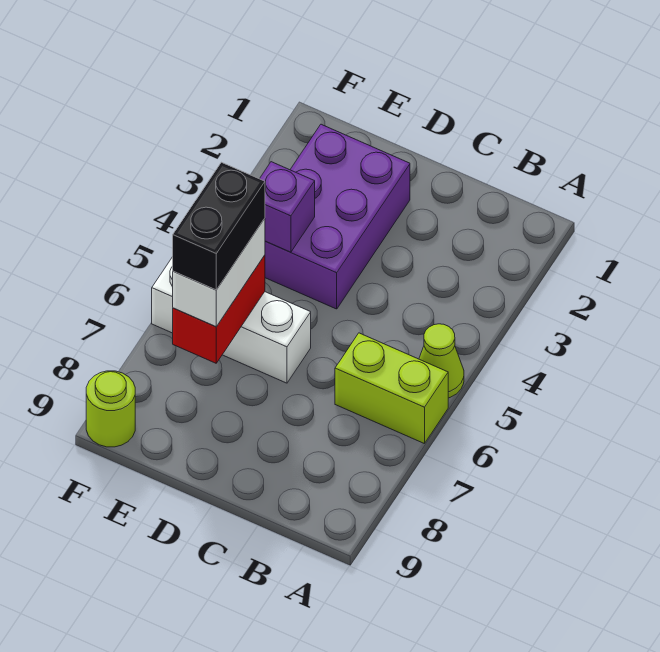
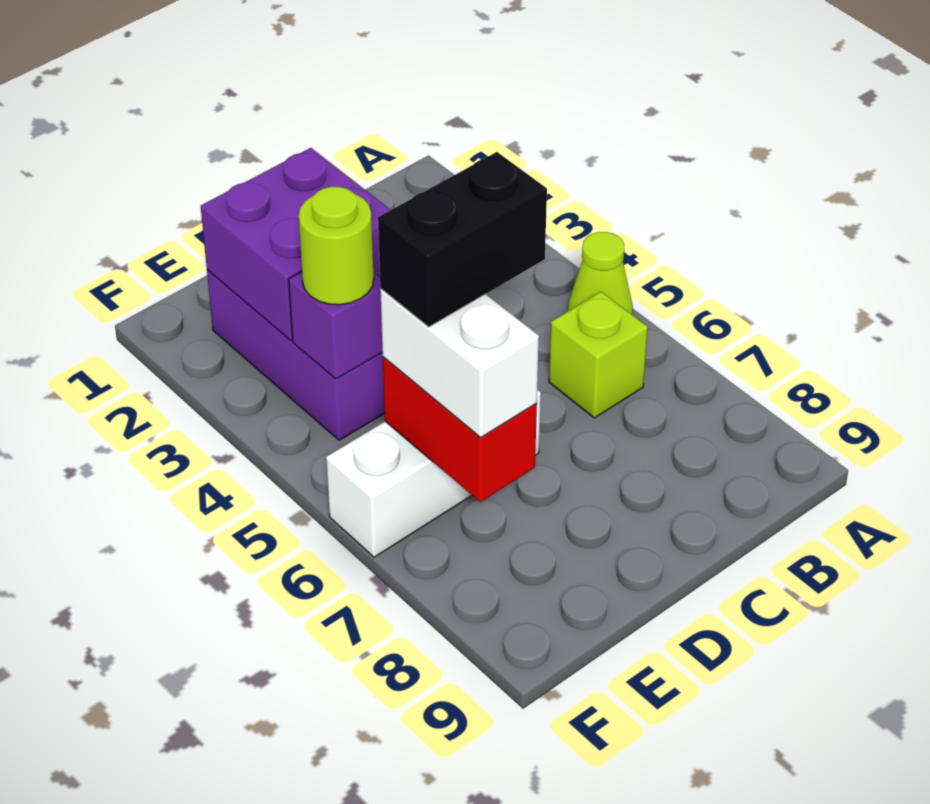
lime brick A6:B6 level 1 -> lime brick B6 level 1
none -> purple brick D2:E3 level 2
black brick E6:E7 level 4 -> black brick D6:E6 level 4
lime round brick F9 level 1 -> lime round brick E4 level 3

